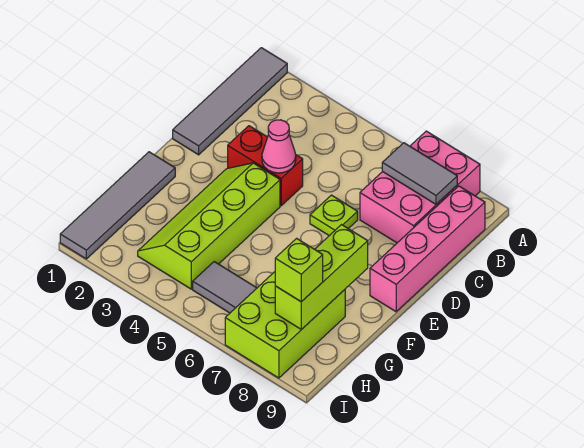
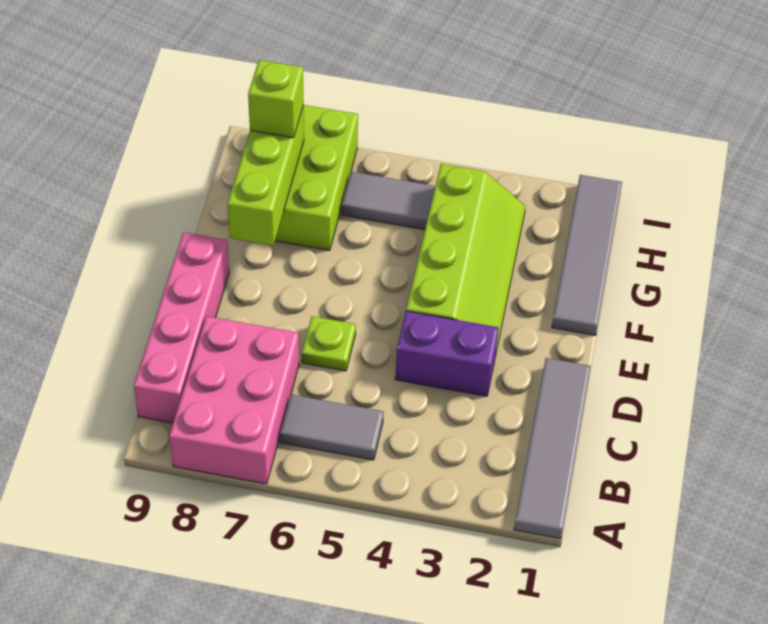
grey tile B7:B8 level 2 -> grey tile B5:B6 level 1
red brick D3:D4 level 1 -> purple brick D3:D4 level 1
pink cone D4 level 2 -> none

